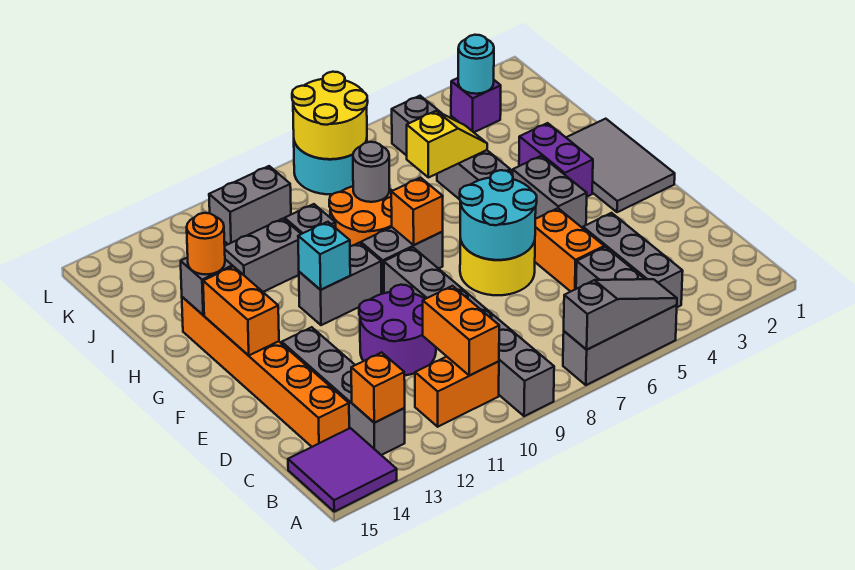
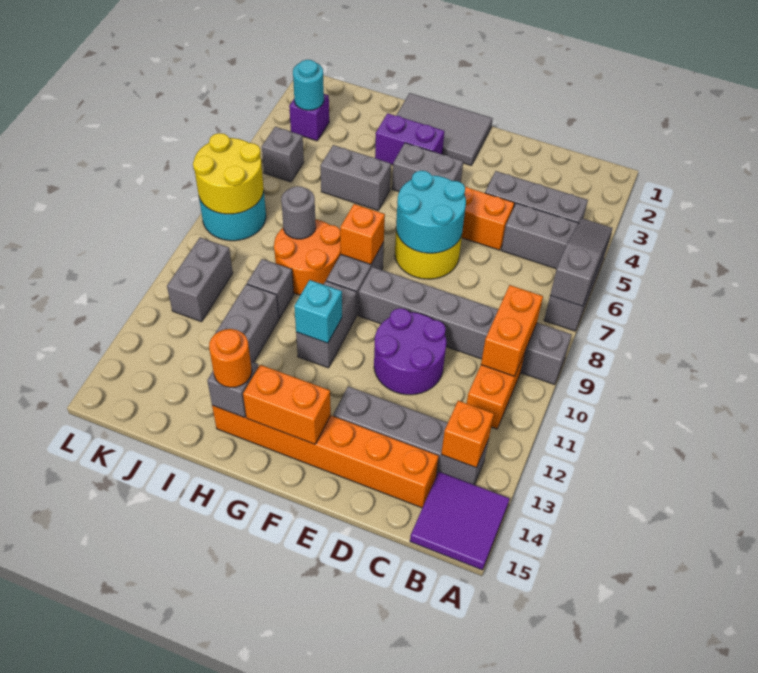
orange brick B10:C10 level 2 -> orange brick B9:B10 level 2
yellow slope I5:I6 level 2 top 6 -> none

